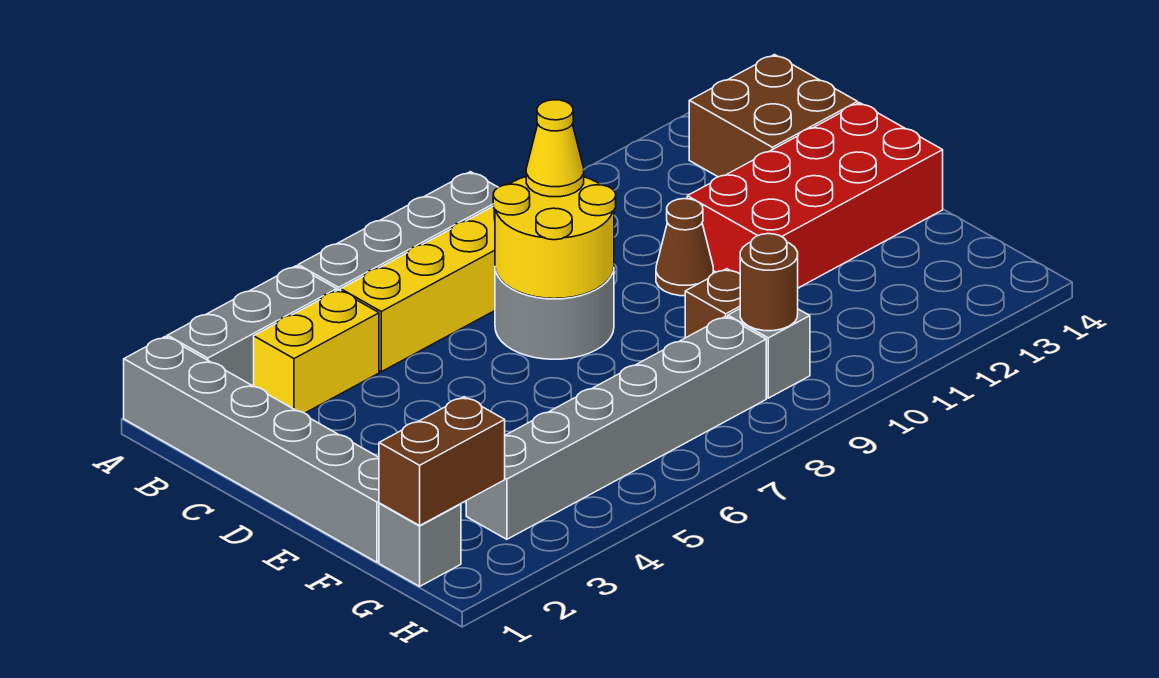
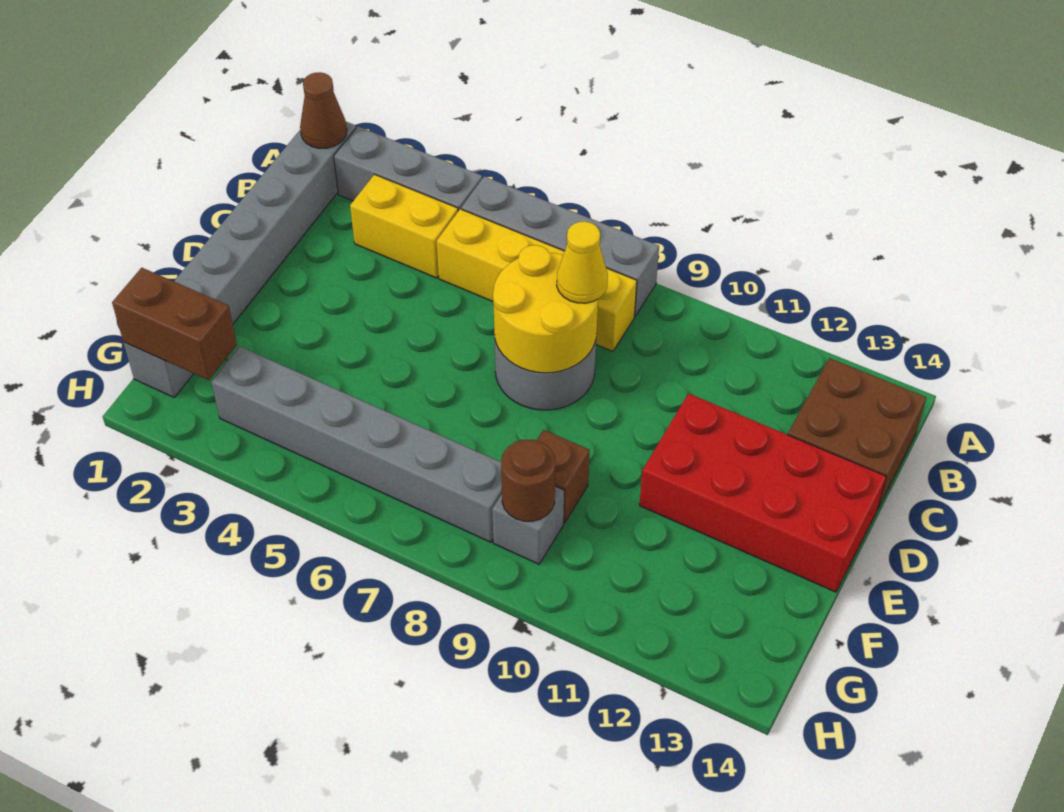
brown cone D10 level 1 -> brown cone A1 level 2

